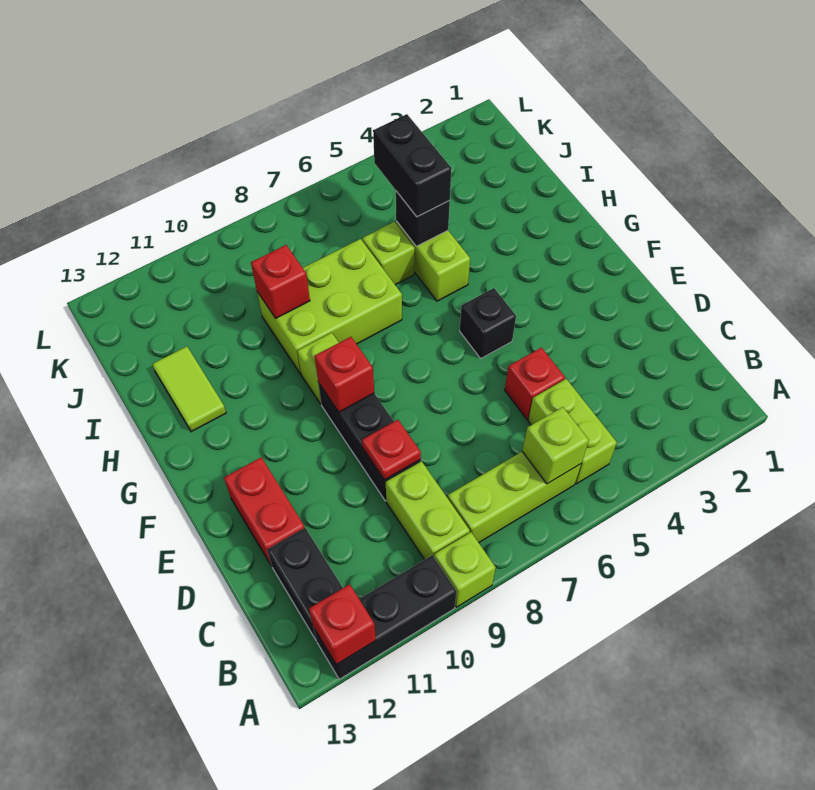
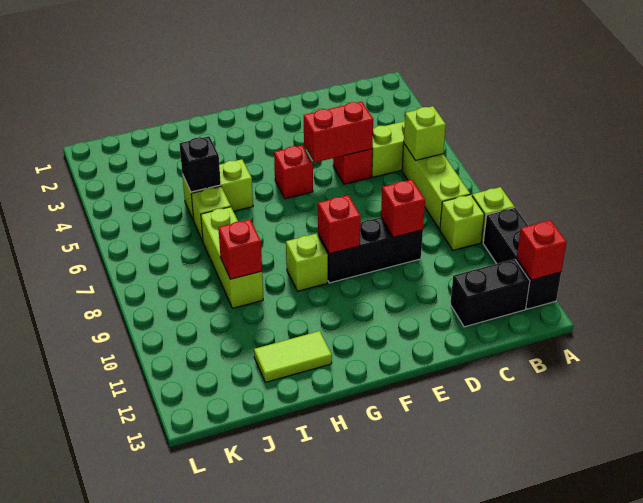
lime brick B9:C9 level 1 -> lime brick B9 level 1
red plate D9 level 2 -> red brick D9 level 2
red brick D12:E12 level 1 -> red brick D5:E5 level 2
black brick F5 level 1 -> red brick F5 level 1
lime brick H7:I9 level 1 -> lime brick I7:I9 level 1
black brick I5:J5 level 3 -> none

